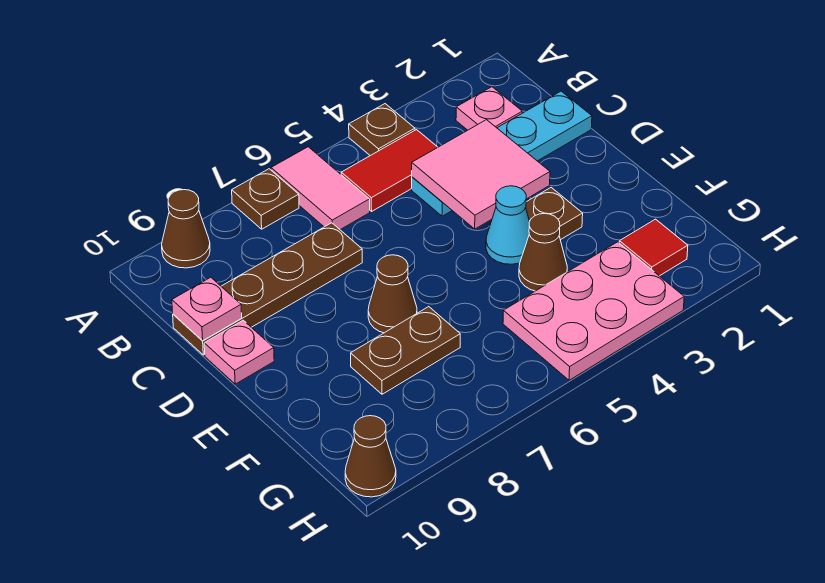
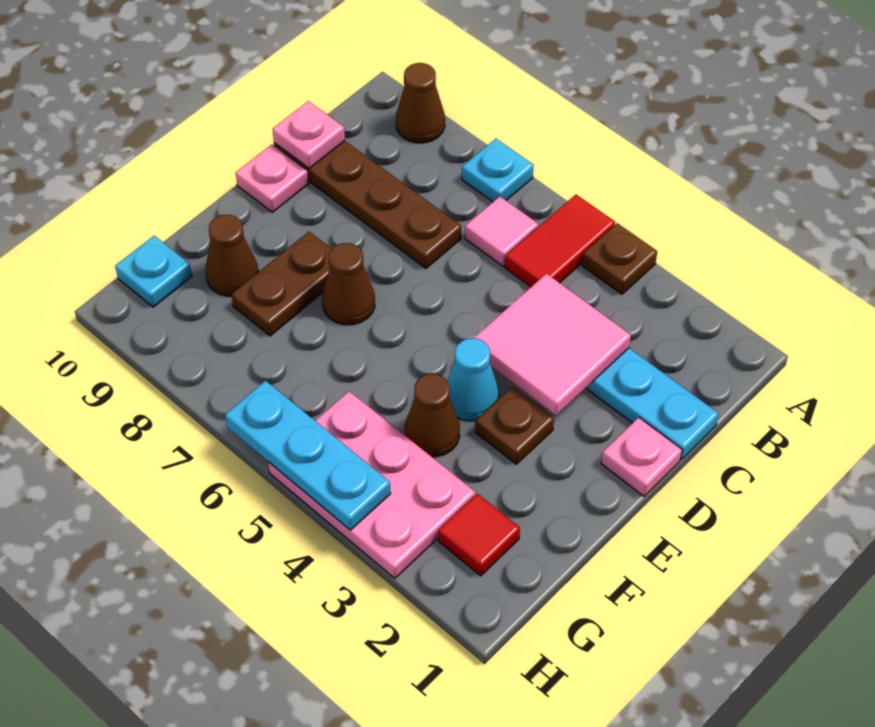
pink tile A6:B6 level 1 -> pink tile B6 level 1
brown plate A7 level 1 -> cyan plate A7 level 1
pink plate B2 level 1 -> pink plate D1 level 1
red tile B4:B5 level 1 -> red tile A5:B5 level 1
brown plate F7:F8 level 1 -> brown plate E8:F8 level 1
none -> cyan plate G10 level 1
none -> cyan plate H4:H6 level 2
brown cone H10 level 1 -> brown cone F9 level 1

